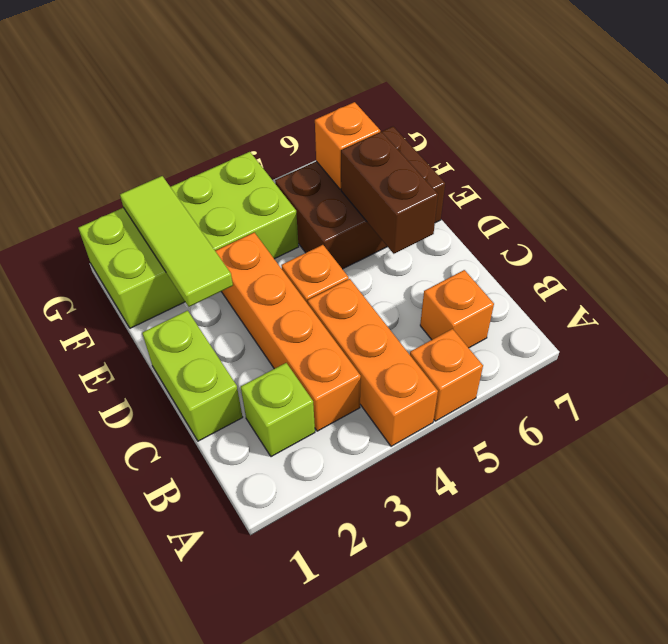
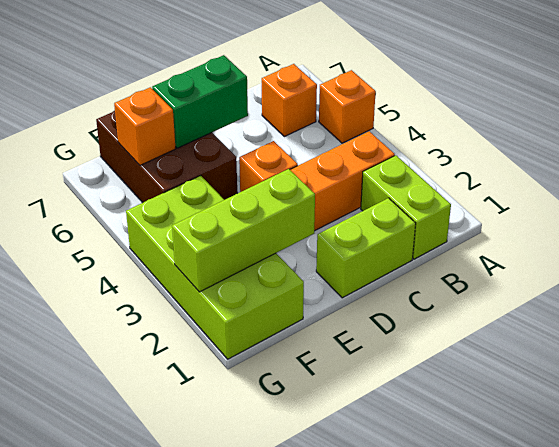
orange brick A4:C4 level 1 -> none
lime brick B2 level 1 -> lime brick B1:B2 level 1
brown brick D6:E6 level 2 -> green brick D6:E6 level 2
lime tile E2:G2 level 2 -> lime brick E2:G2 level 2

